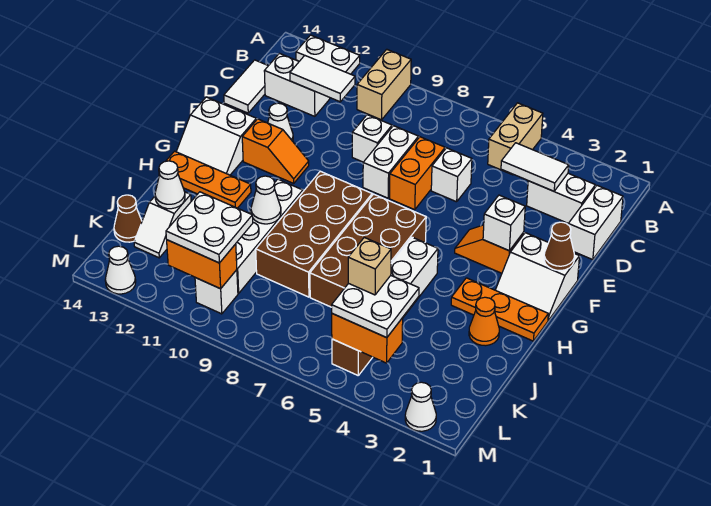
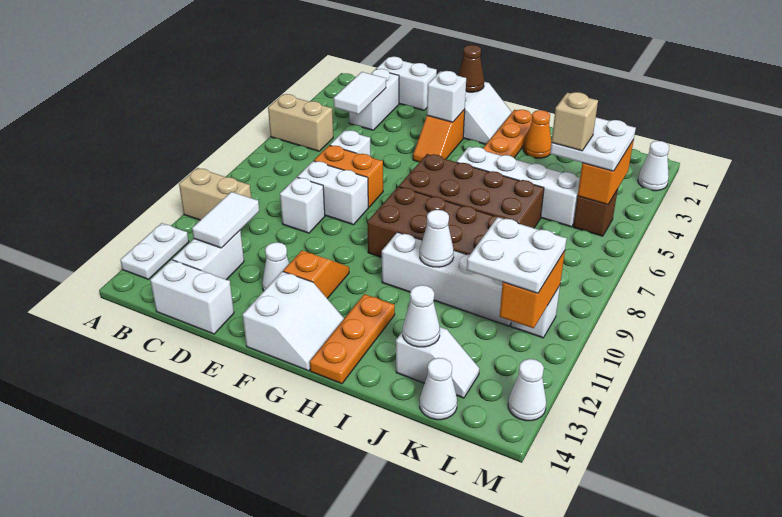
white tile C14:D14 level 1 -> white brick C14:D14 level 1
brown cone K14 level 1 -> white cone K14 level 1

